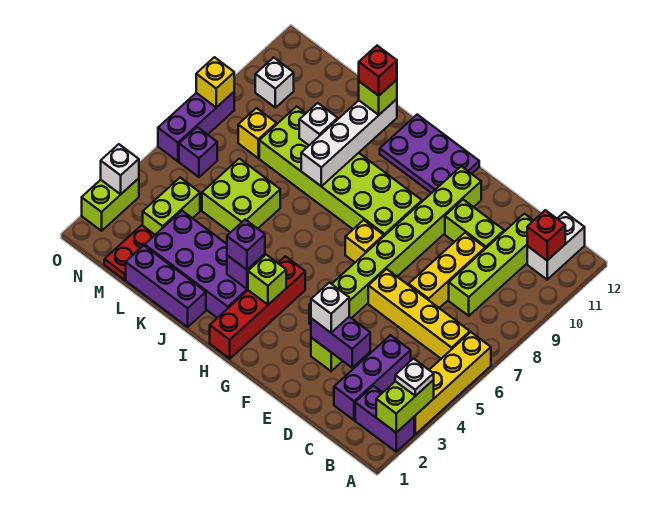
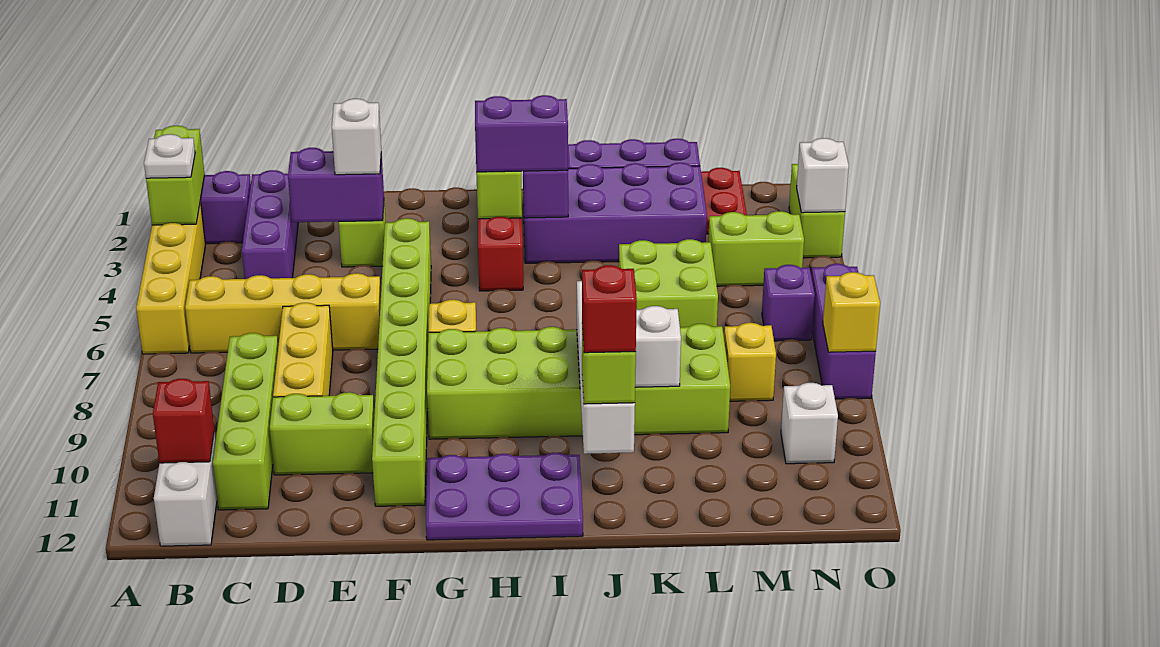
purple brick I3 level 3 -> purple brick H3:I3 level 3
lime brick M3:M4 level 1 -> lime brick M4:N4 level 1

